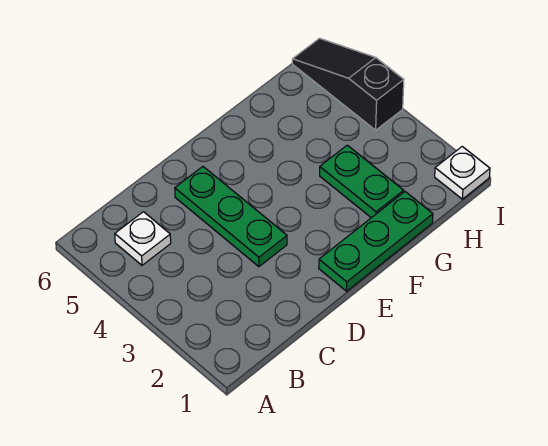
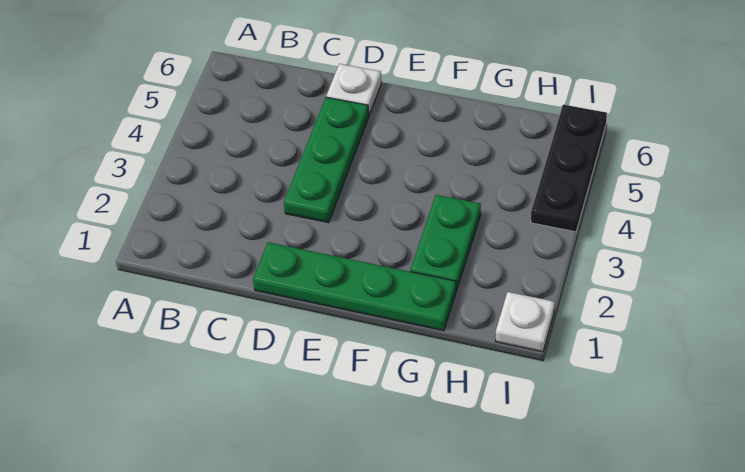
white plate B5 level 1 -> white plate D6 level 1
green plate E1:G1 level 1 -> green plate D1:G1 level 1
black slope I4:I6 level 1 top 4 -> black plate I4:I6 level 1

